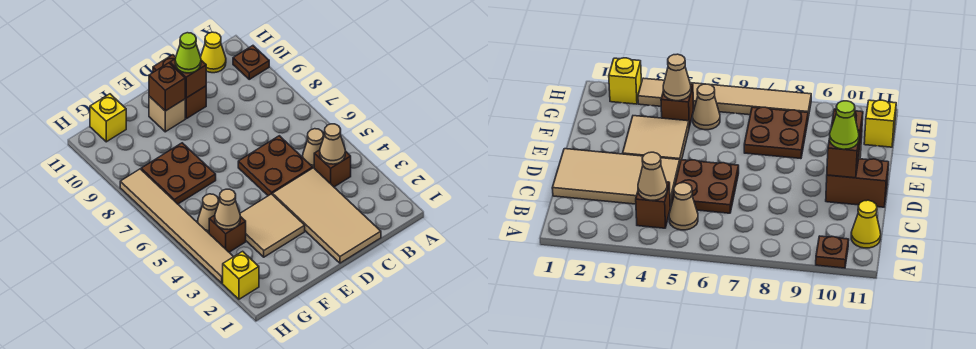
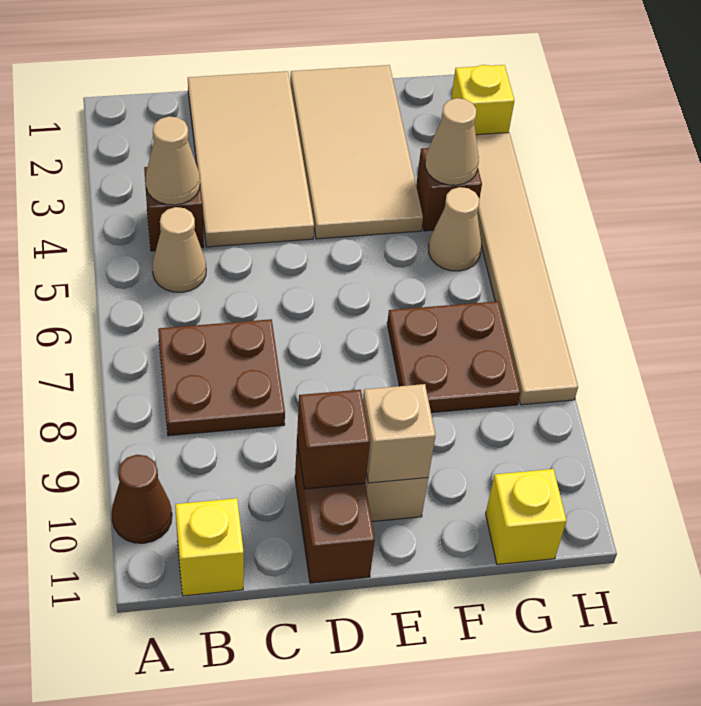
brown plate A10 level 1 -> brown cone A10 level 1
yellow cone B11 level 1 -> yellow brick B11 level 1
brown plate C5:D6 level 1 -> brown plate B7:C8 level 1
lime cone D10 level 3 -> none
tan tile E3:F4 level 1 -> tan tile E1:F4 level 1
brown brick E10 level 2 -> tan brick E10 level 2

